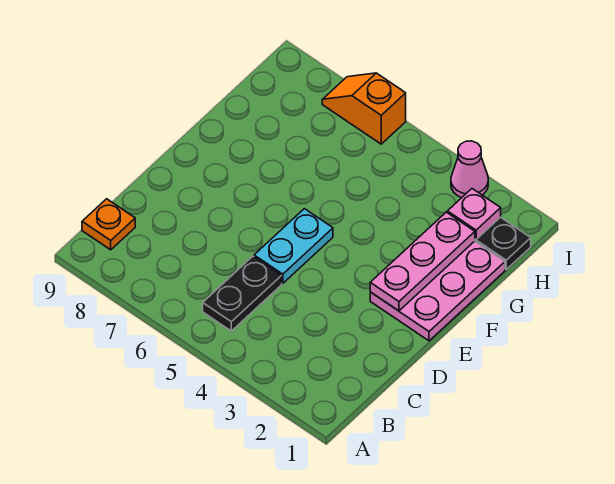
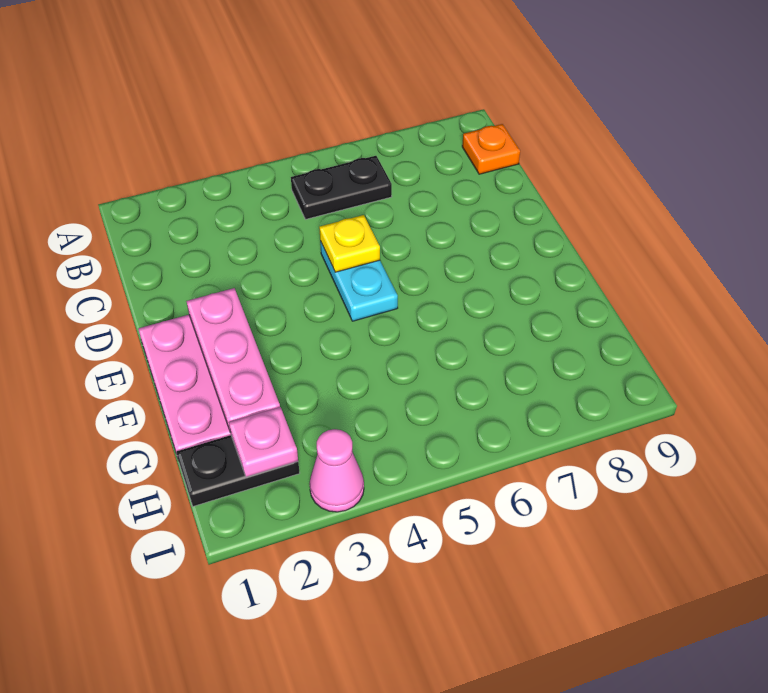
black plate B5:C5 level 1 -> black plate B5:B6 level 1
none -> yellow plate D5 level 2
orange slope I6:I7 level 1 top 6 -> none

